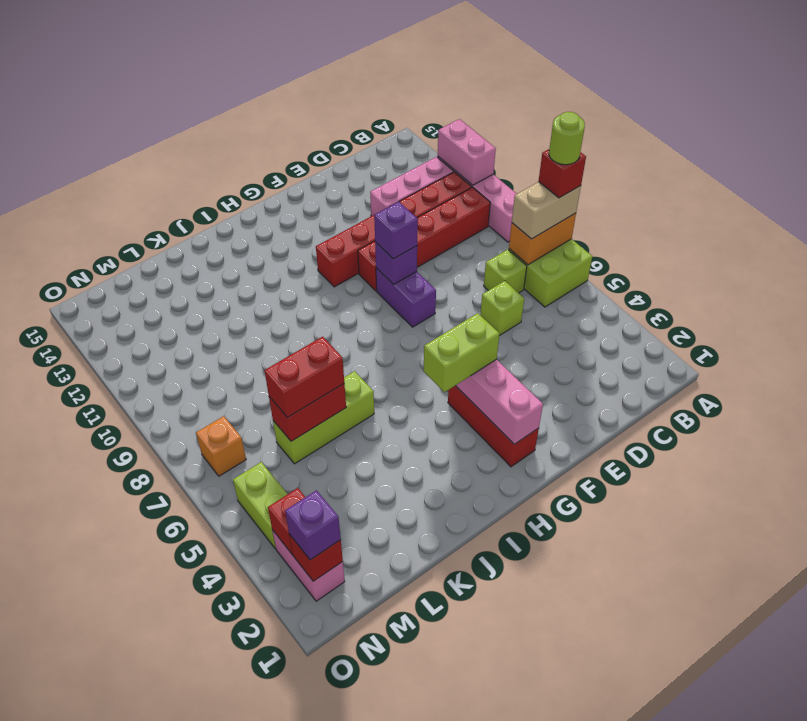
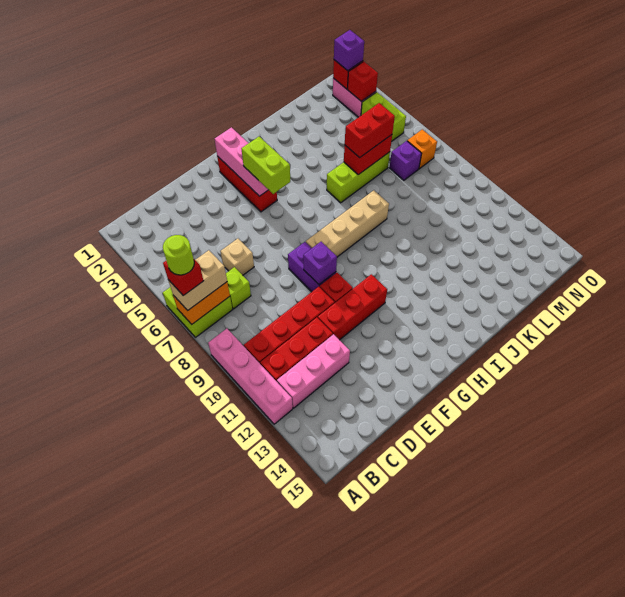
pink brick A11:A12 level 2 -> none
lime brick D6 level 1 -> tan brick D6 level 1
purple brick F9 level 3 -> purple brick M7 level 1
lime brick G4:H4 level 3 -> lime brick G4:G5 level 3
none -> tan brick G8:J8 level 1

